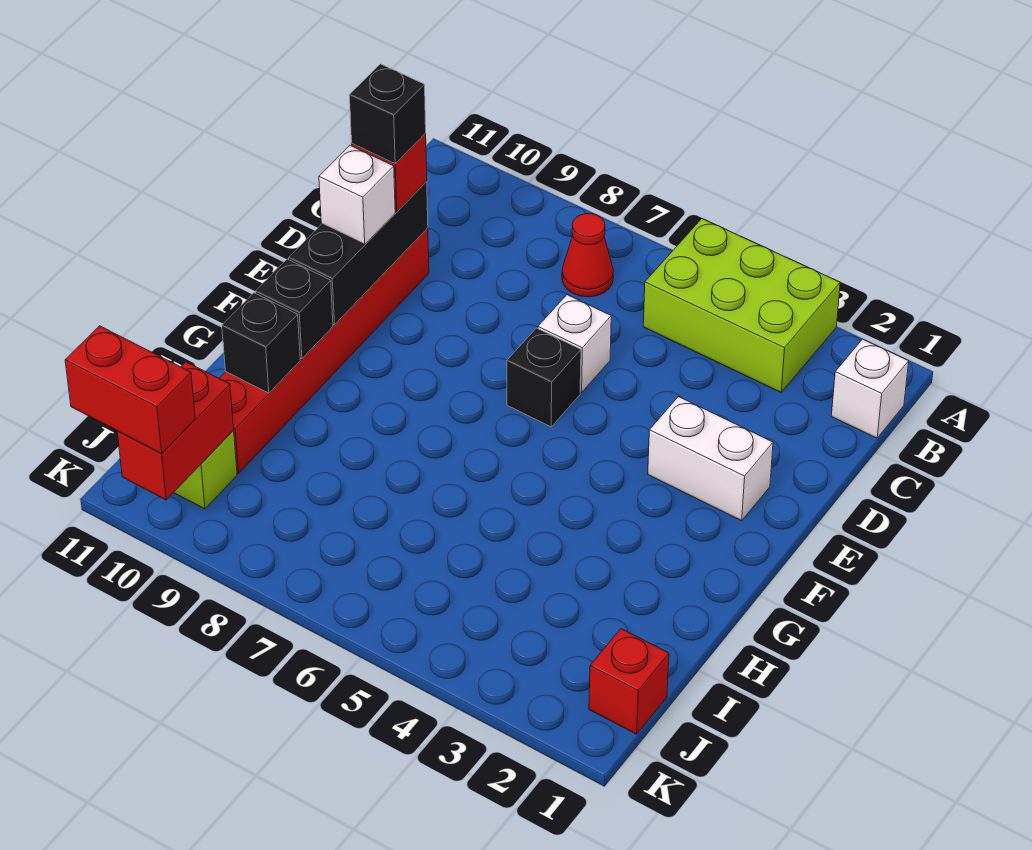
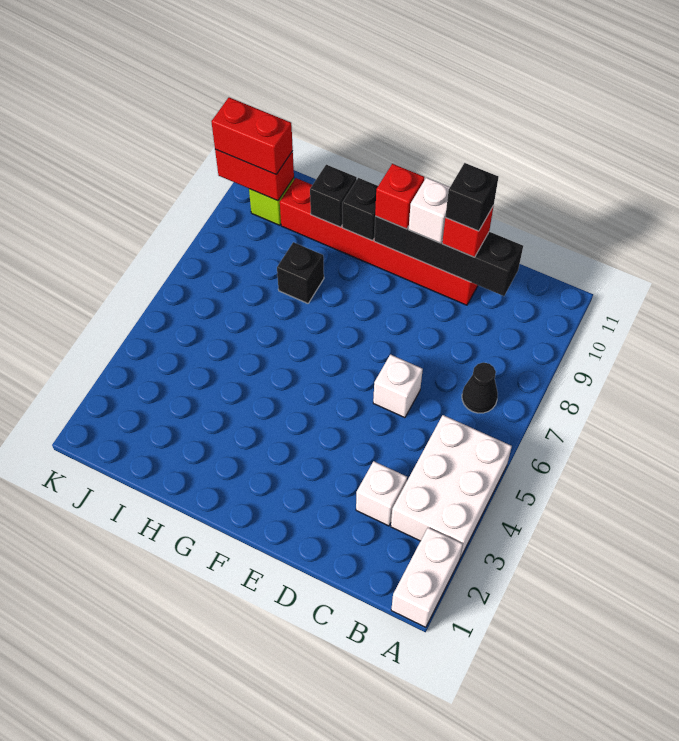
lime brick A3:B5 level 1 -> white brick A3:B5 level 1
white brick B1 level 1 -> white brick C3 level 1
red cone B7 level 1 -> black cone B7 level 1
black brick D10:F10 level 2 -> black brick C10:F10 level 2
white brick E2:E3 level 1 -> white brick A1:A2 level 1
black brick E6 level 1 -> black brick H8 level 1
red brick J1 level 1 -> red brick F10 level 3
red brick K10:K11 level 3 -> red brick J10:K10 level 3

